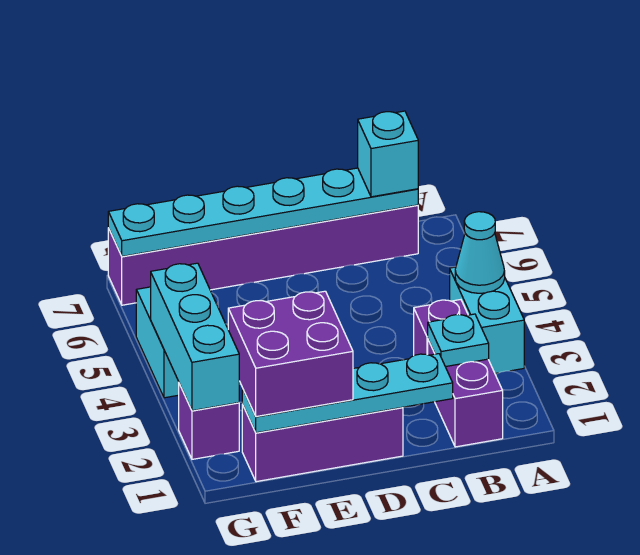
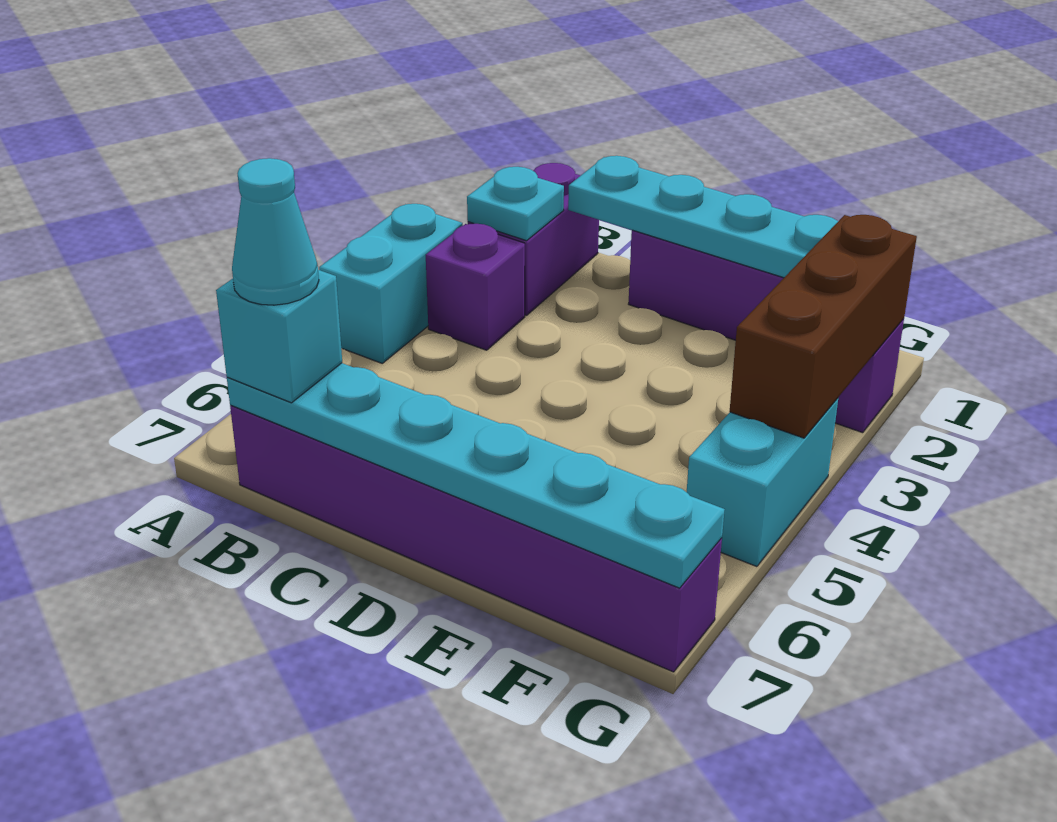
cyan cone A4 level 2 -> cyan cone B7 level 4
purple brick E1:F2 level 3 -> none
cyan brick G2:G4 level 2 -> brown brick G2:G4 level 2

